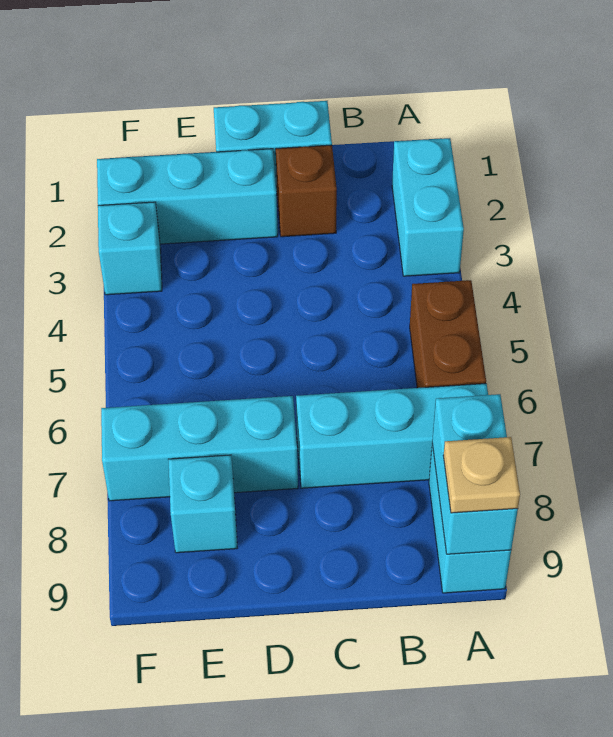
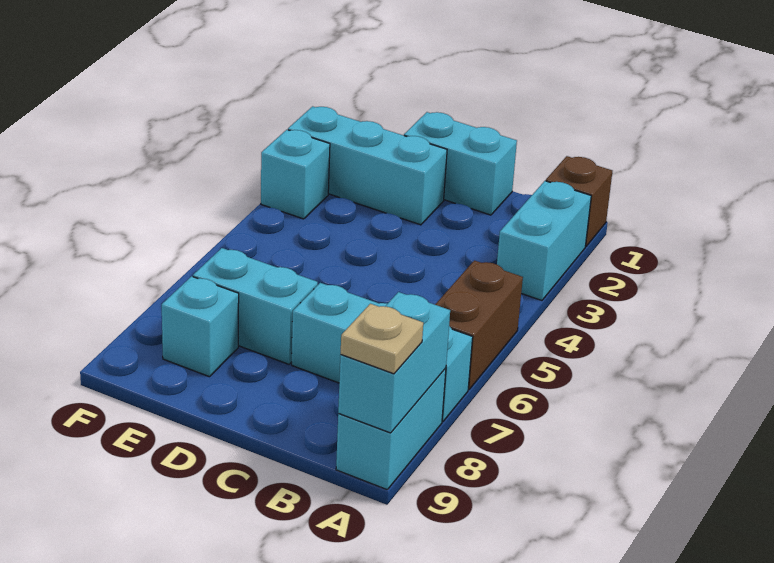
brown brick C2 level 1 -> brown brick A1 level 1
cyan brick D7:F7 level 1 -> cyan brick D7:E7 level 1

